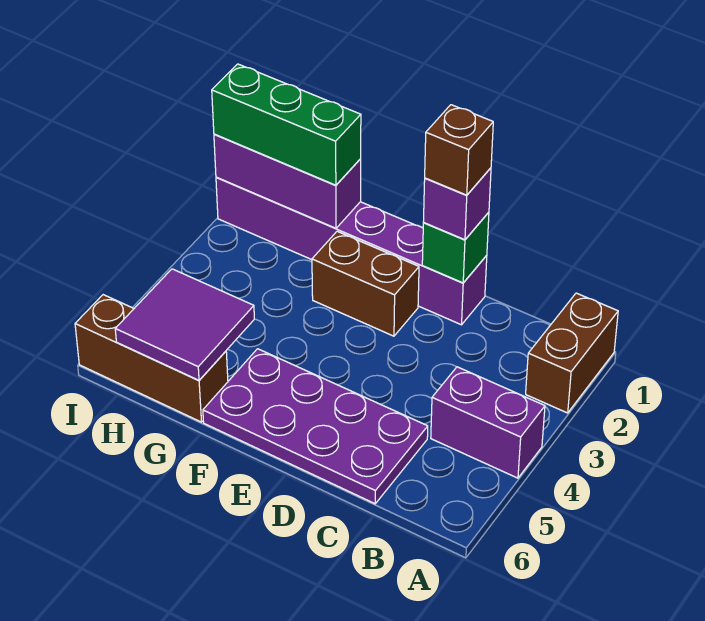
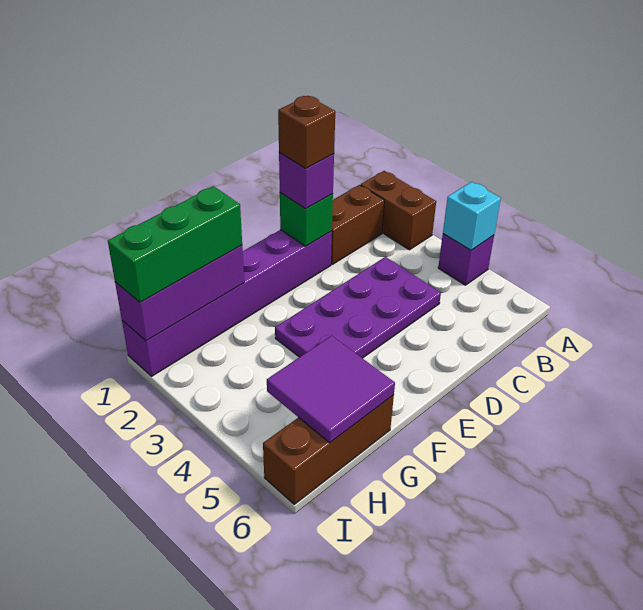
purple brick A4:B4 level 1 -> purple brick A4 level 1
none -> cyan brick A4 level 2
purple plate C5:F6 level 1 -> purple plate C3:F4 level 1
brown brick E2:F2 level 1 -> brown brick B1:C1 level 1

